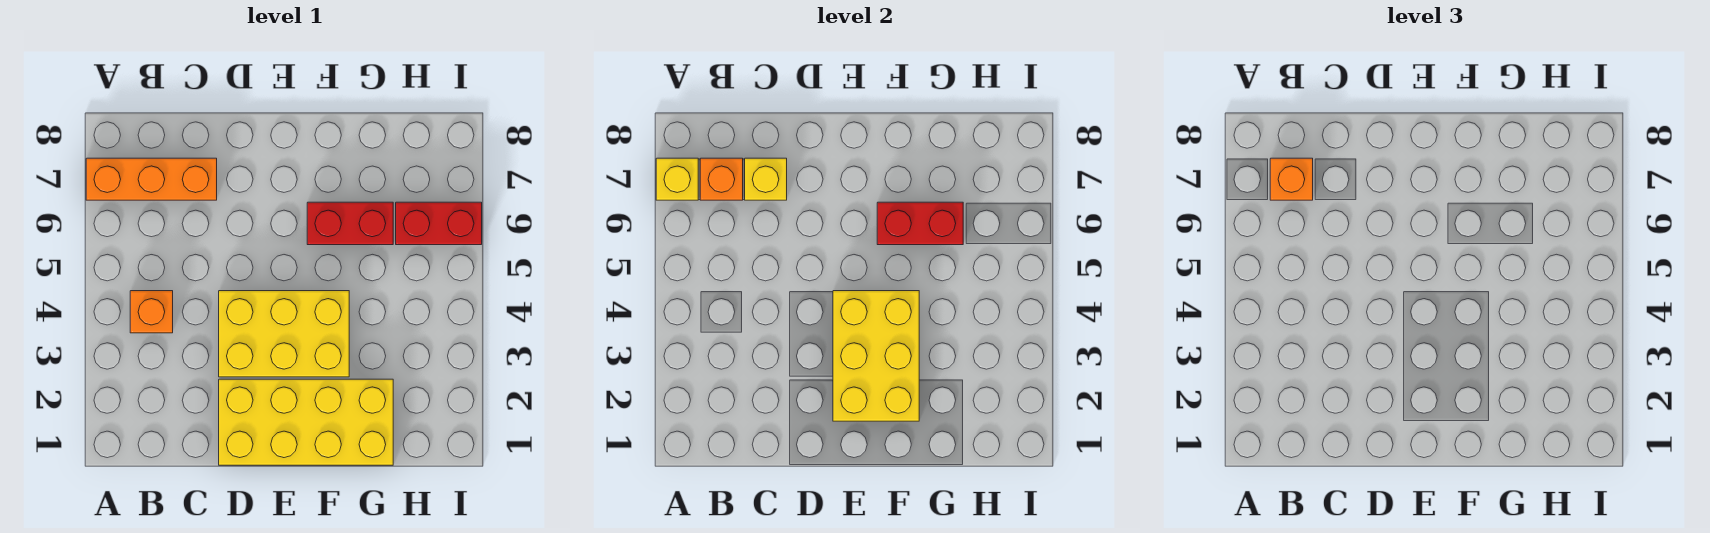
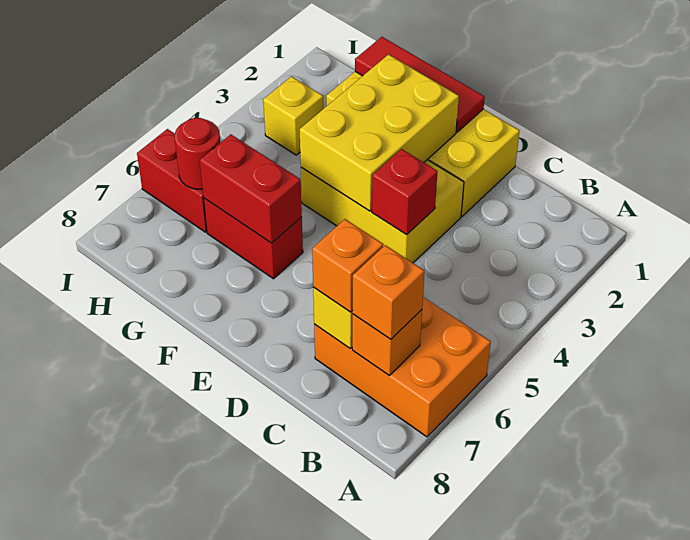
orange brick A7:C7 level 1 -> orange brick A6:C7 level 1
yellow brick A7 level 2 -> yellow brick H3 level 1
orange brick B4 level 1 -> orange brick C7 level 3
none -> red brick D4 level 2
none -> red tile E1:G1 level 2
none -> red round brick H6 level 2

